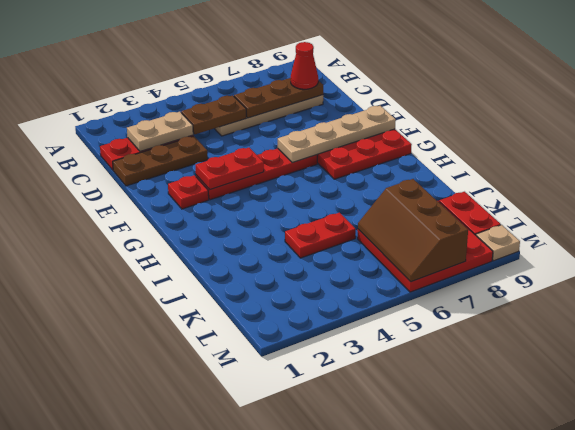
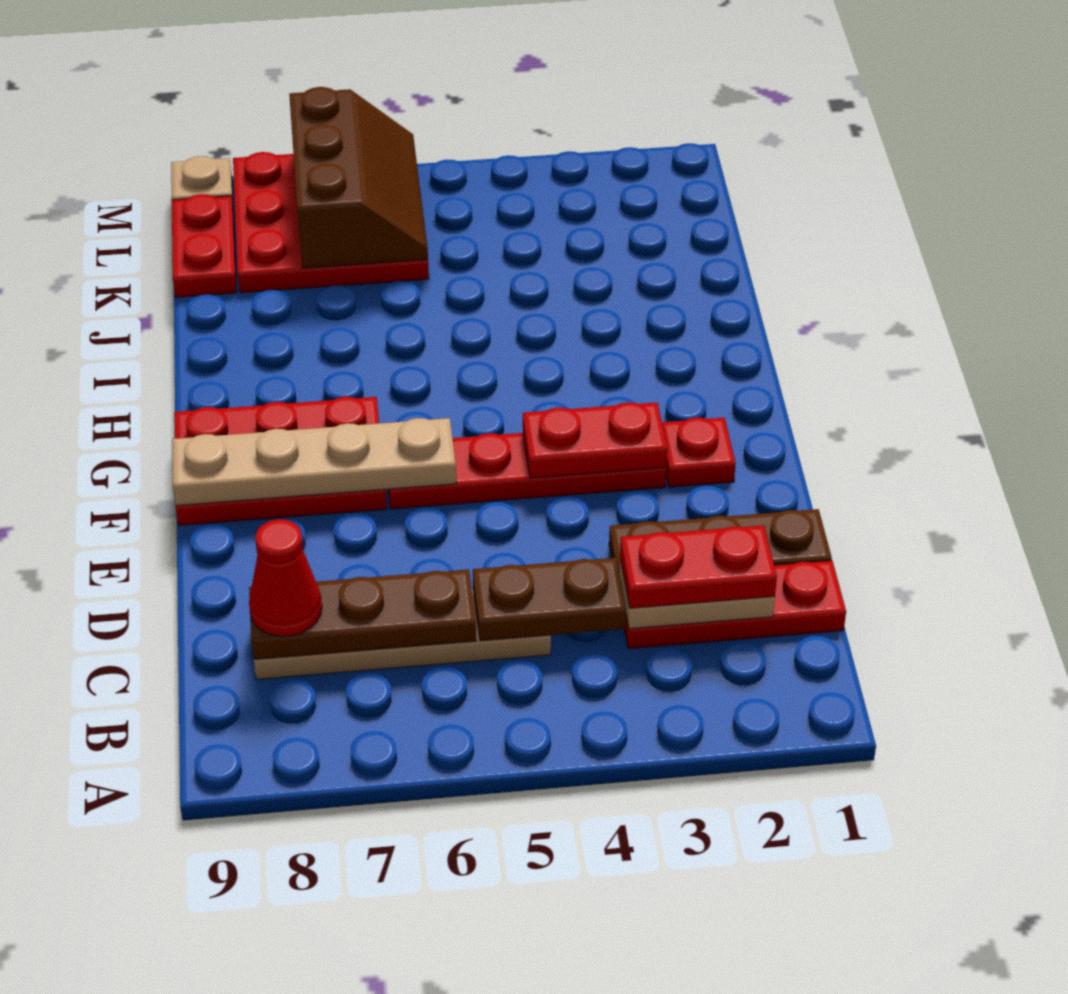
red plate J4:J5 level 1 -> red plate C2:C3 level 3

